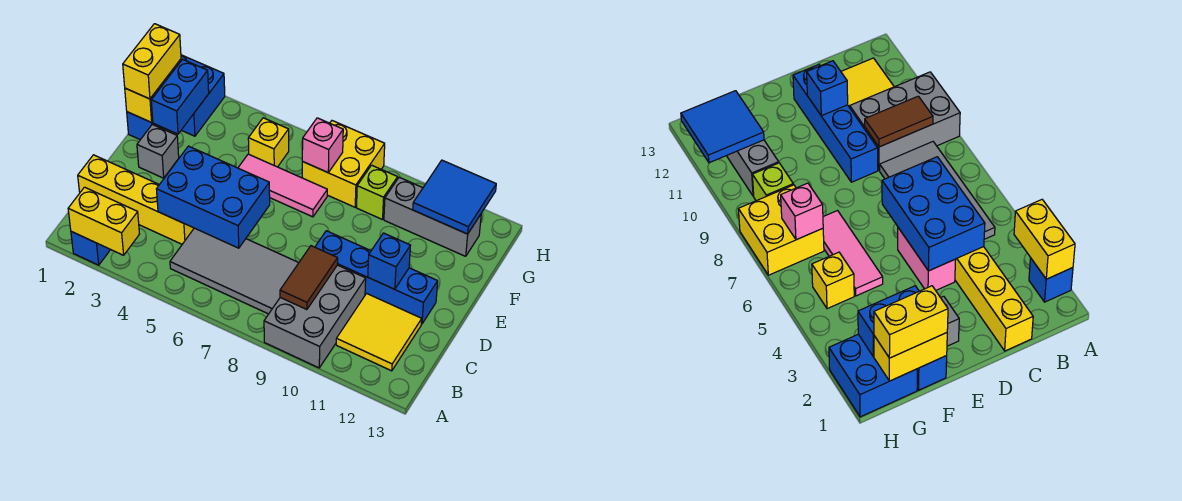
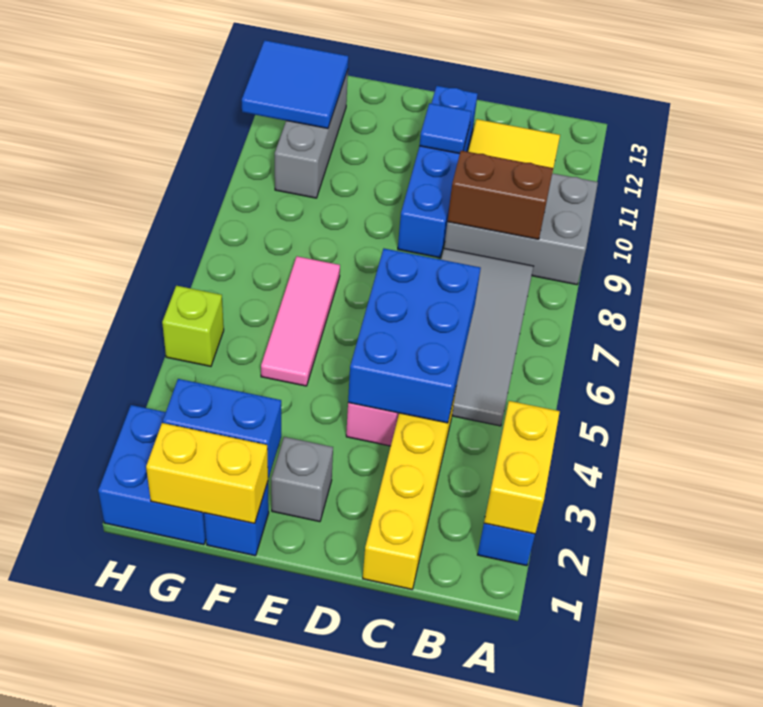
brown tile B9:C9 level 2 -> brown brick B9:C9 level 2
blue brick D11 level 2 -> blue tile D11 level 2
yellow brick F1:G1 level 3 -> none
yellow brick G5 level 1 -> none
yellow brick G7:H8 level 1 -> none
pink brick G7 level 2 -> none
lime brick G9 level 1 -> lime brick H5 level 1

